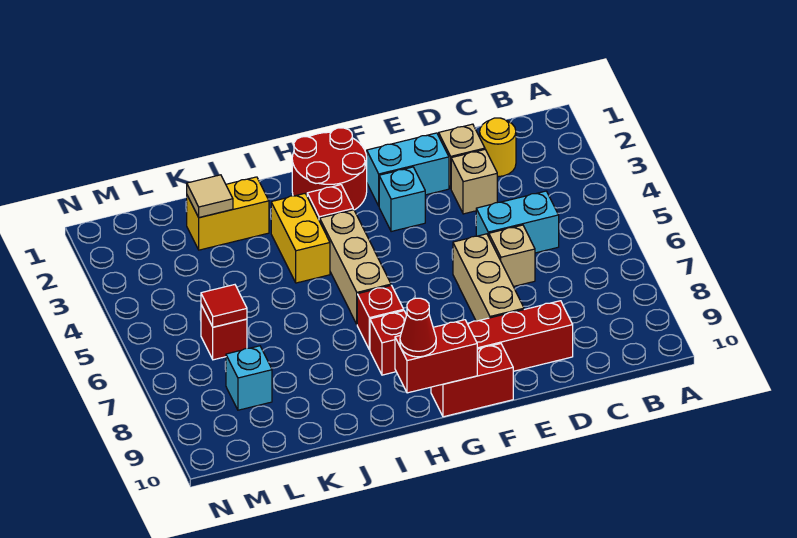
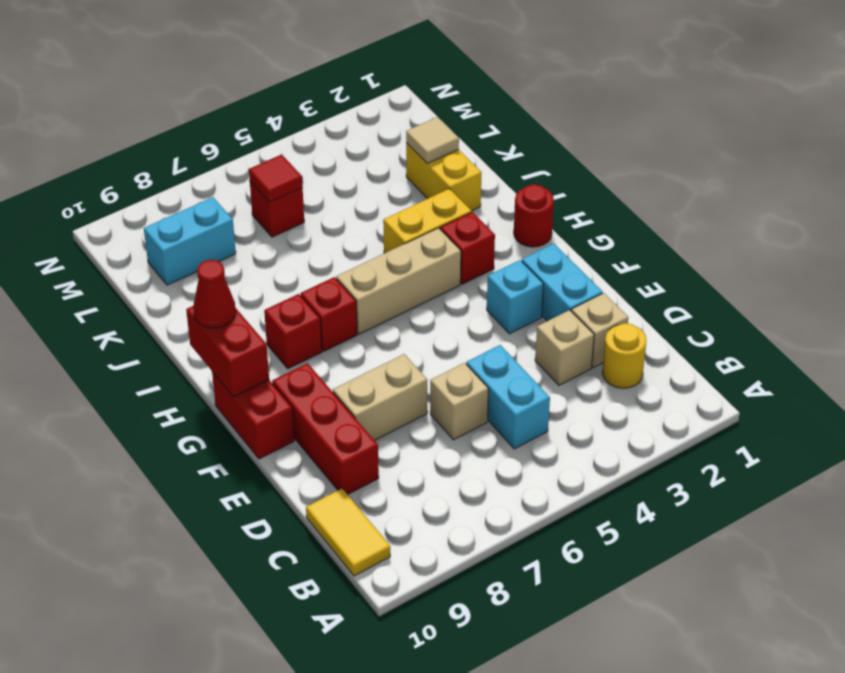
none -> yellow tile B10:C10 level 1
tan brick E6:E8 level 1 -> tan brick E7:E8 level 1
red round brick G1:H2 level 1 -> red round brick H1 level 1
cyan brick L8 level 1 -> cyan brick L8:L9 level 1

